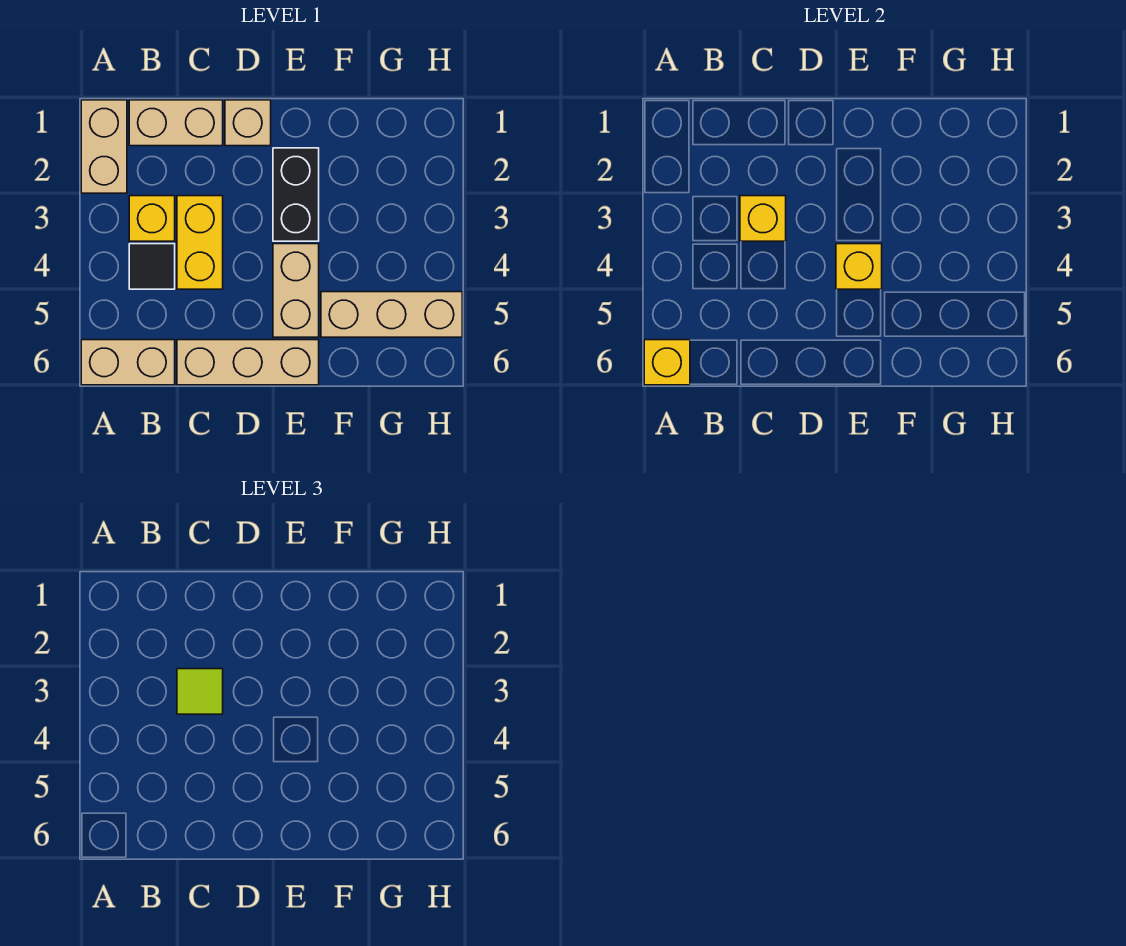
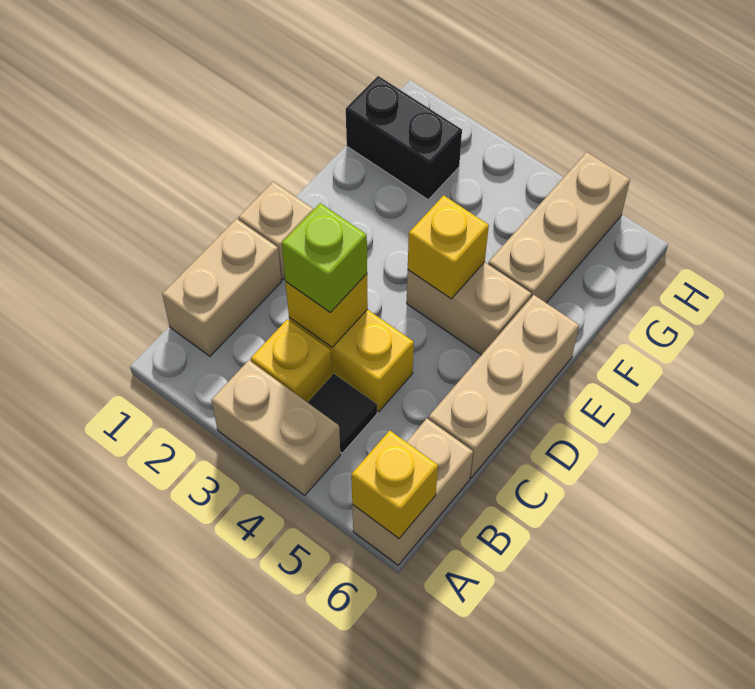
tan brick A1:A2 level 1 -> tan brick A3:A4 level 1
lime tile C3 level 3 -> lime brick C3 level 3
black brick E2:E3 level 1 -> black brick G1:G2 level 1

